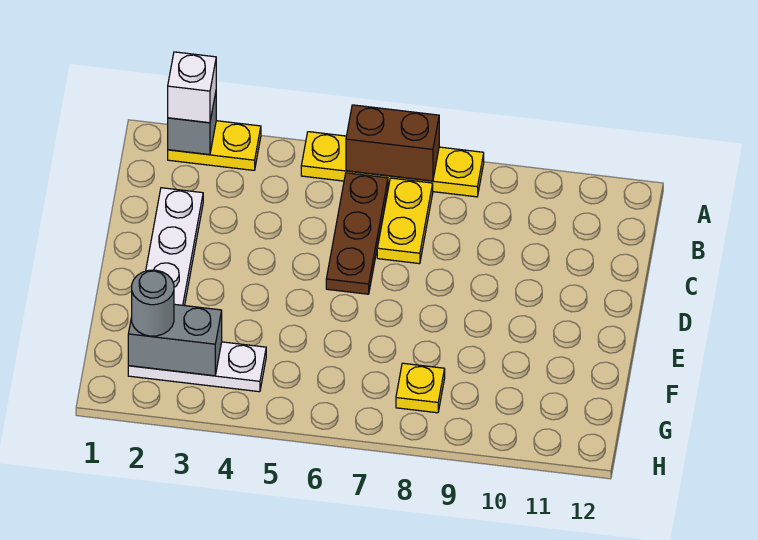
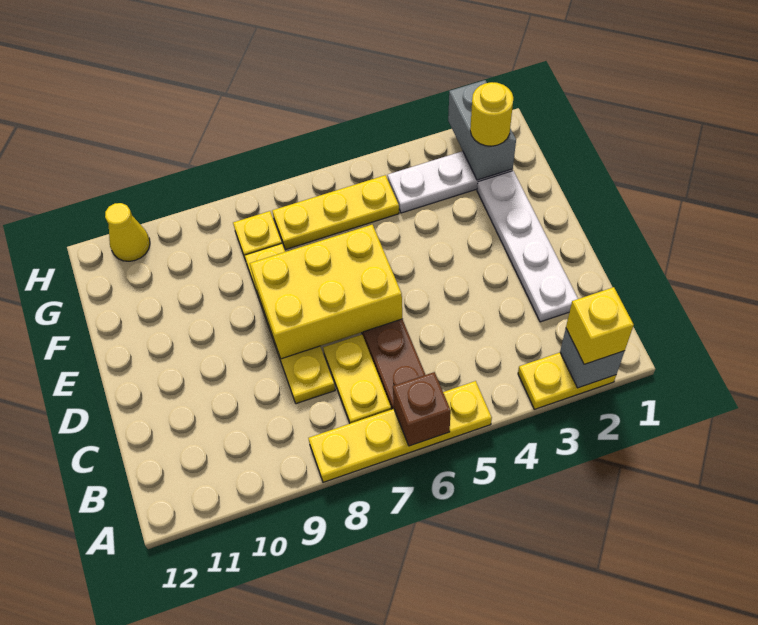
white brick A2 level 3 -> yellow brick A2 level 3
brown brick A6:A7 level 2 -> brown brick A6 level 2
none -> yellow plate C8:F8 level 1
none -> yellow brick D6:E8 level 2
grey brick G2:G3 level 2 -> grey brick G2:H2 level 2
grey round brick G2 level 3 -> yellow round brick G2 level 3
none -> yellow plate G5:G7 level 1
none -> yellow cone H11 level 1

